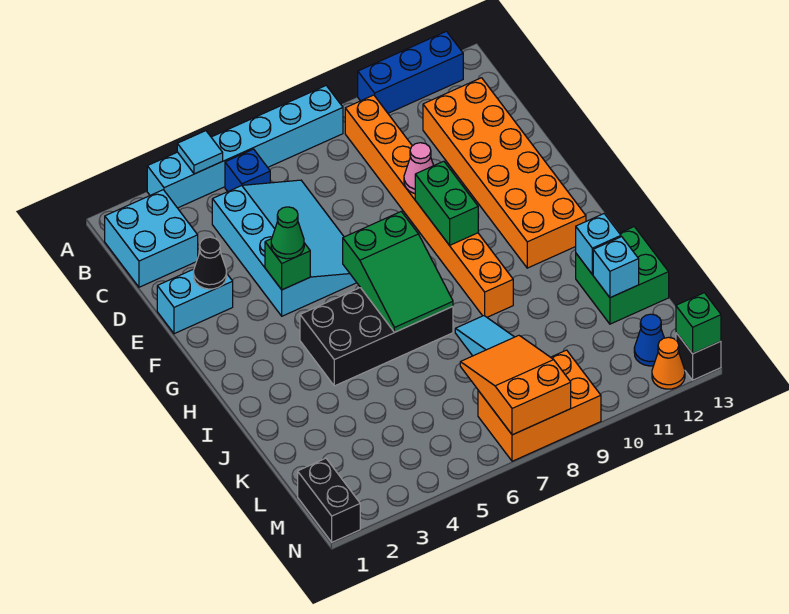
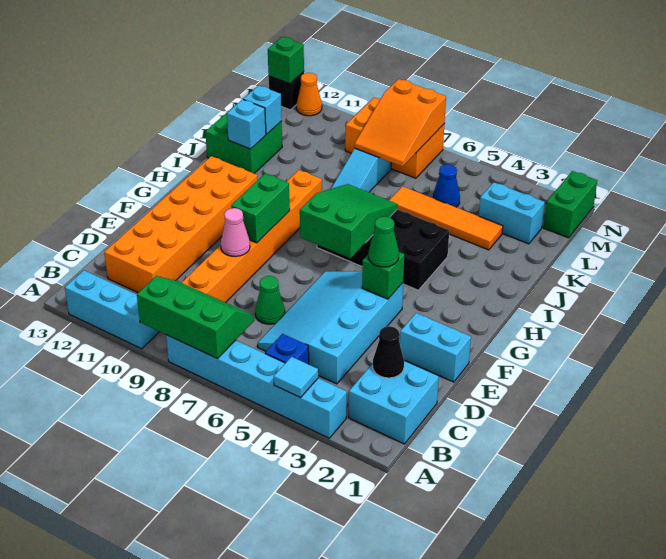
none -> green slope A7:B9 level 2 top A
blue brick A10:A12 level 1 -> cyan brick A10:A12 level 1
none -> green cone D7 level 1
black cone E2 level 2 -> black cone C2 level 2
none -> orange tile K3:K6 level 1
none -> cyan brick L2:L3 level 1
black brick M1:N1 level 1 -> green brick M1:N1 level 1
blue cone M12 level 1 -> blue cone L5 level 1

